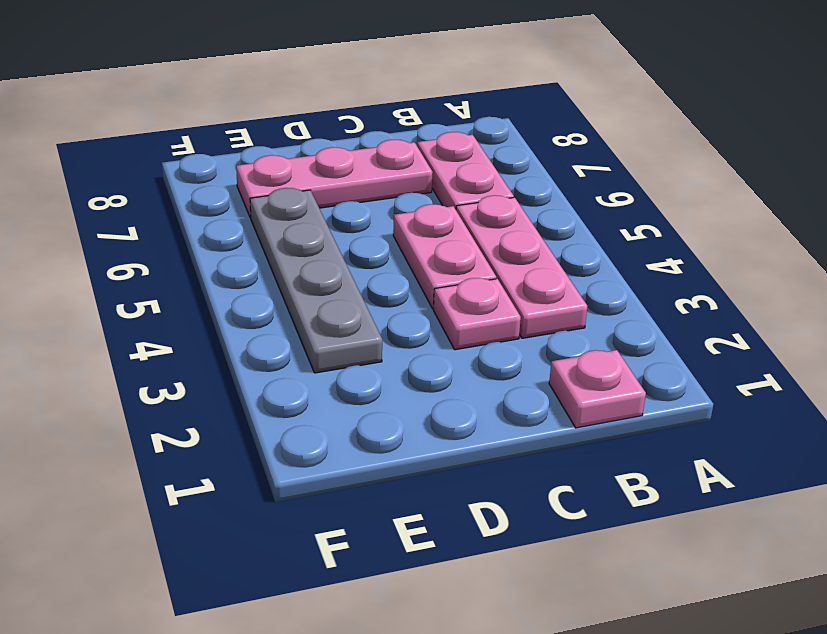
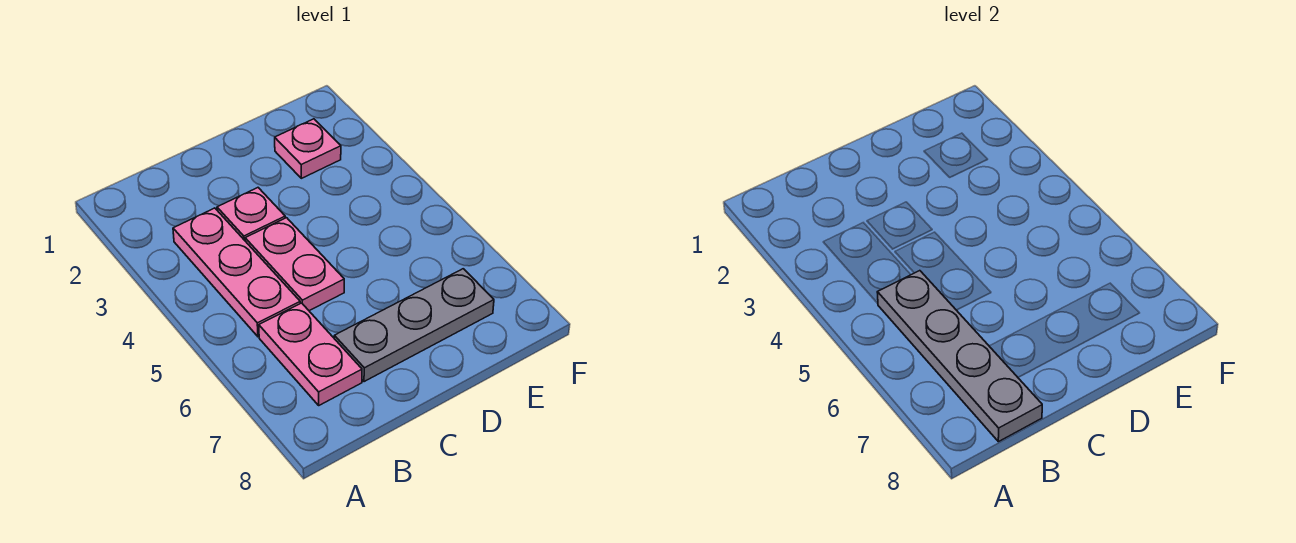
pink plate B1 level 1 -> pink plate E2 level 1
pink plate C7:E7 level 1 -> grey plate C7:E7 level 1
grey plate E3:E6 level 1 -> grey plate B5:B8 level 2

